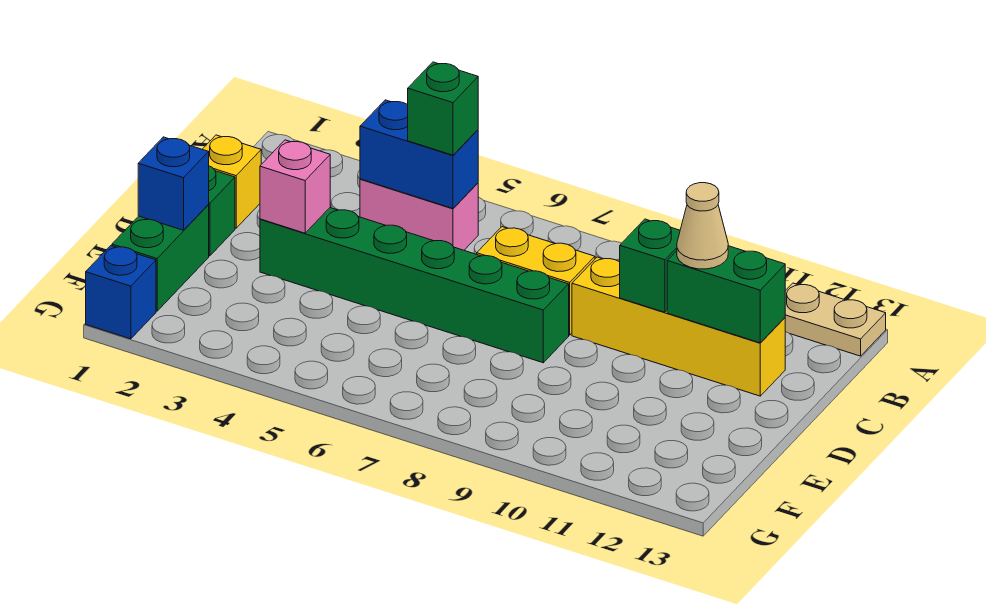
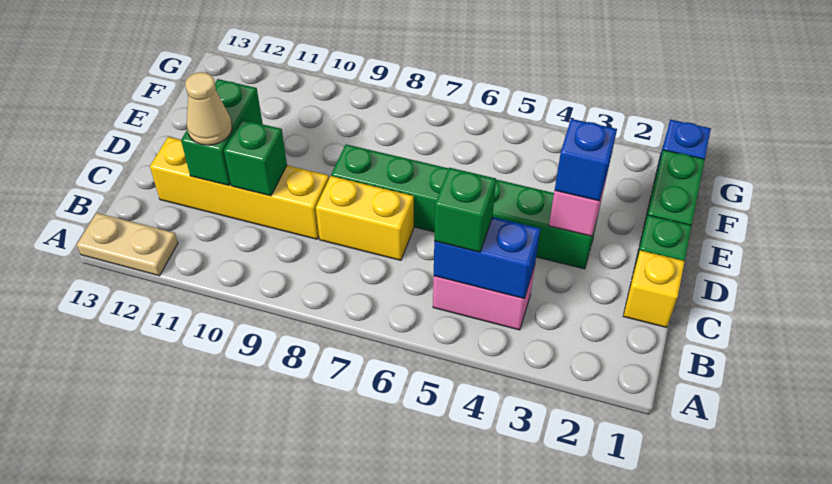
green brick C11:C12 level 2 -> green brick C11:D11 level 2
blue brick E1 level 2 -> blue brick D3 level 3

